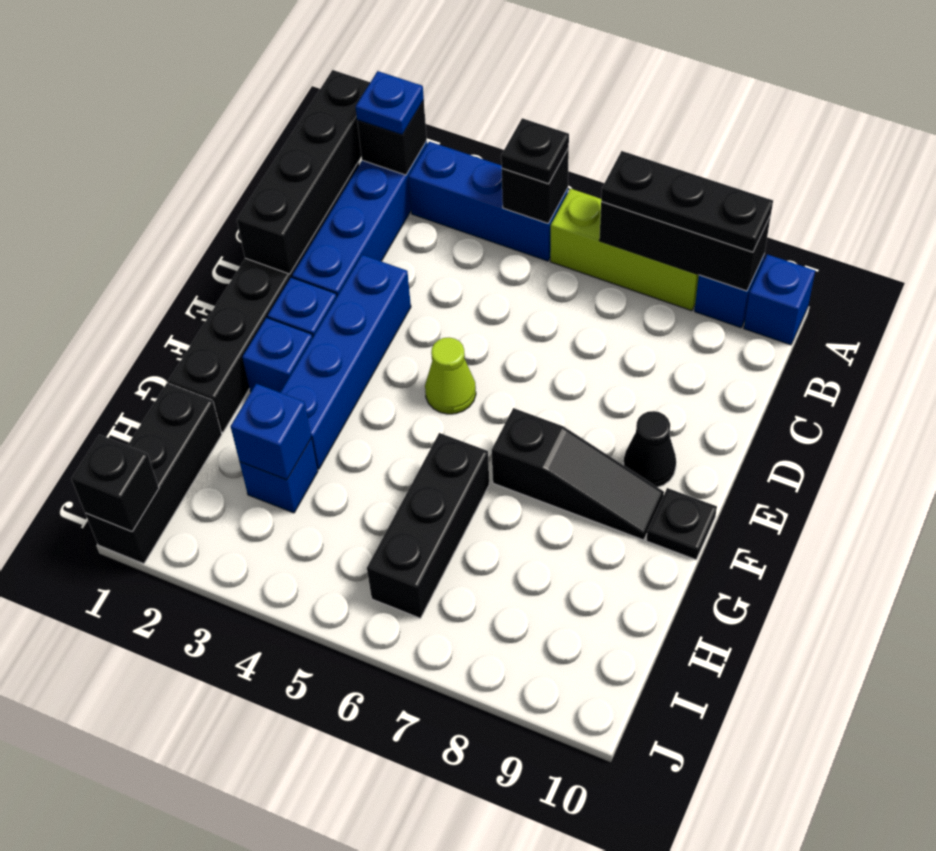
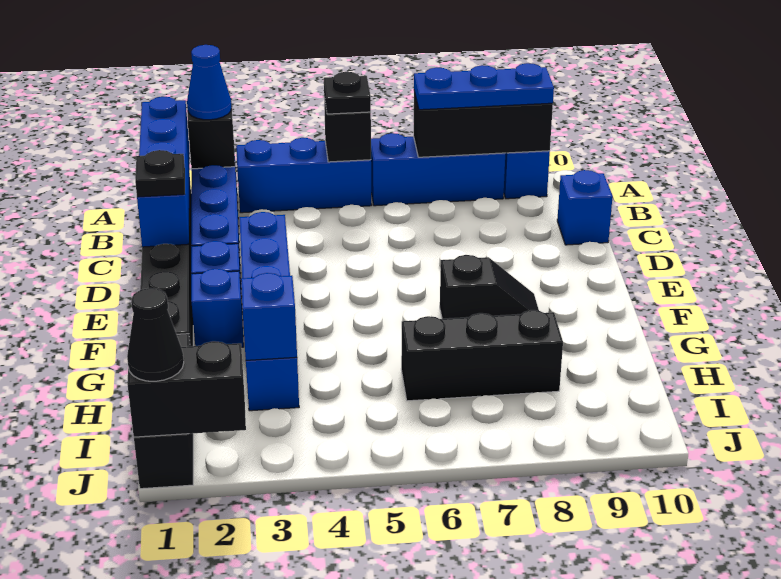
black brick A1:D1 level 2 -> blue brick A1:D1 level 2
blue plate A2 level 3 -> blue cone A2 level 3
lime brick A6:A8 level 1 -> blue brick A6:A8 level 1
black plate A7:A9 level 3 -> blue plate A7:A9 level 3
blue brick A10 level 1 -> blue brick C10 level 1
lime cone E5 level 1 -> none
black cone E9 level 1 -> black cone J1 level 3
black slope F7:F9 level 1 top 7 -> black slope F7:F8 level 1 top 7
black plate F10 level 1 -> black plate D1 level 3
black brick G6:I6 level 1 -> black brick H6:H8 level 1
black brick J1 level 2 -> black brick J1:J2 level 2

